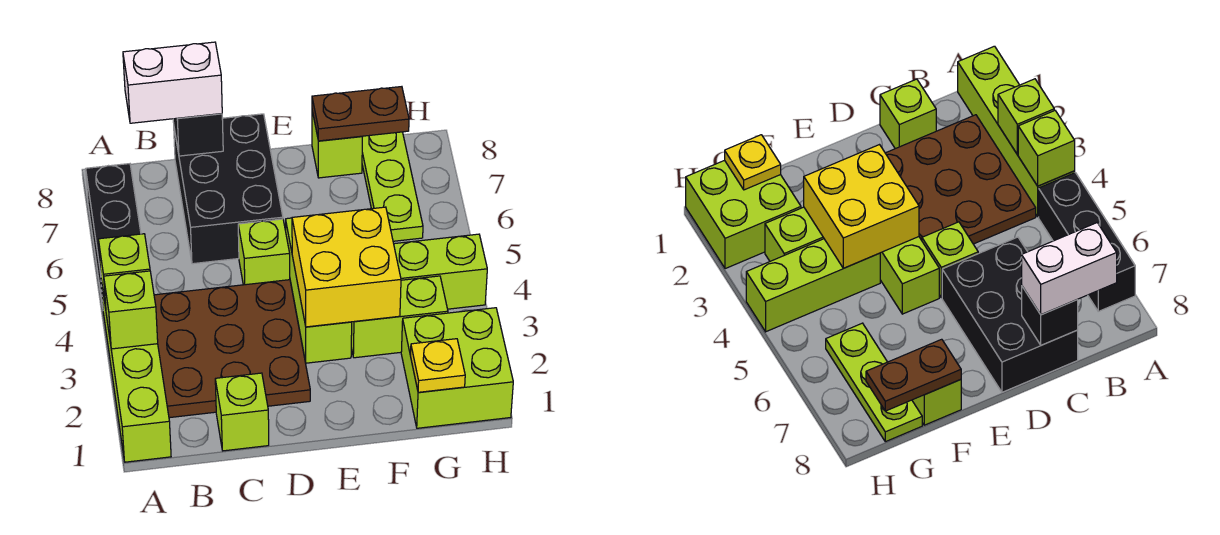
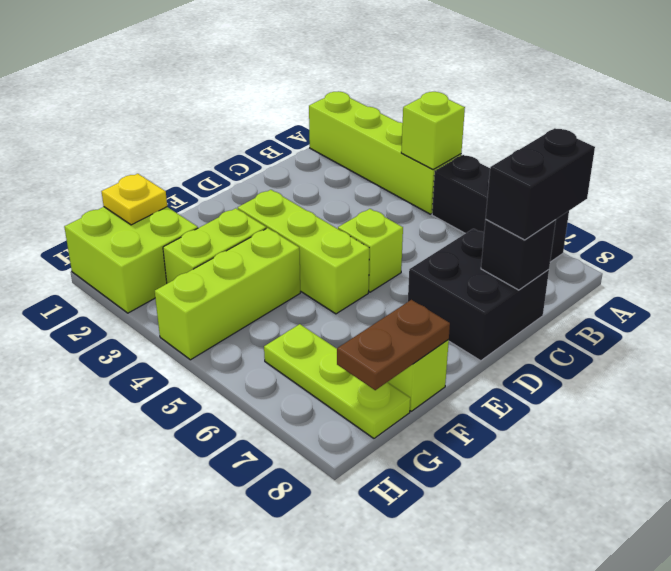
lime brick A3 level 2 -> none
brown plate B2:D4 level 1 -> none
white brick B8:C8 level 3 -> black brick B8:C8 level 3
lime brick C1 level 1 -> none
black brick C6:D8 level 1 -> black brick C7:D8 level 1
yellow brick E3:F4 level 2 -> none

